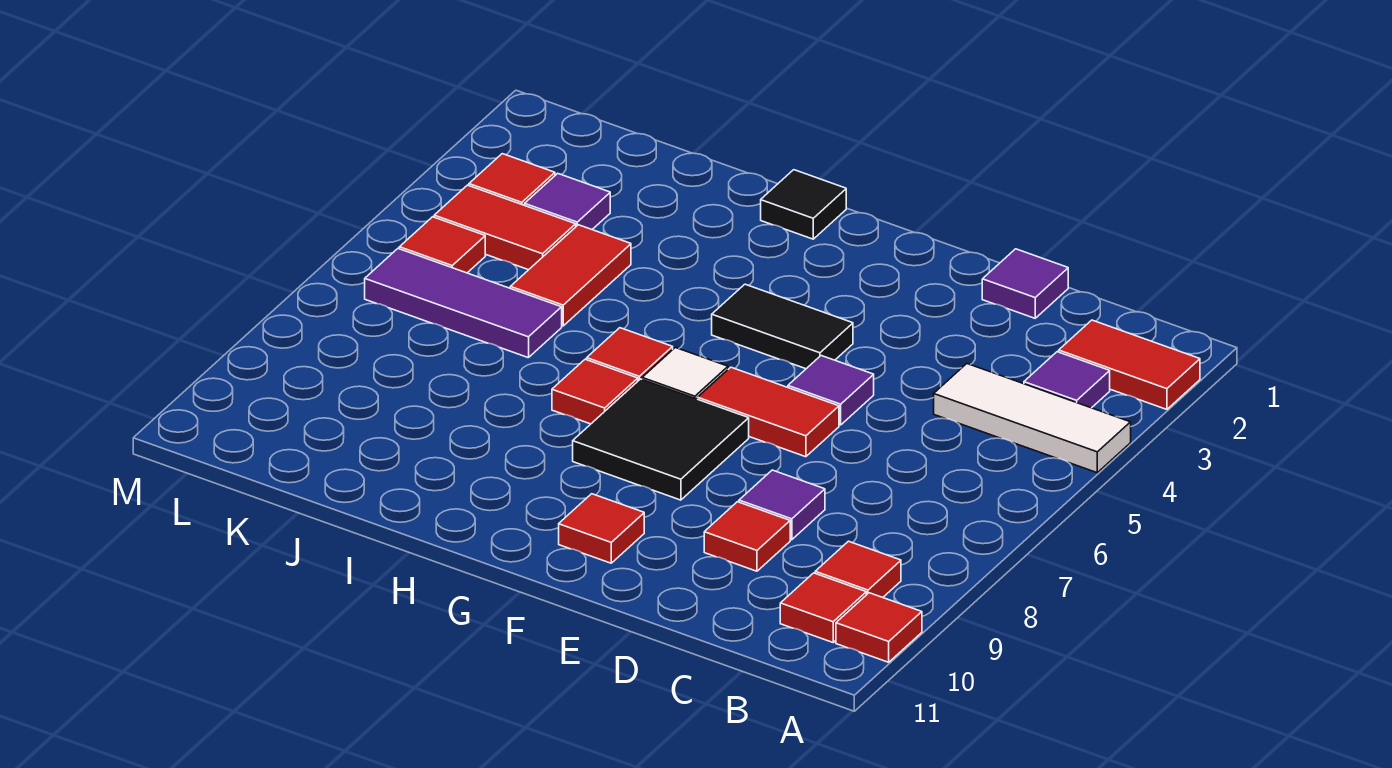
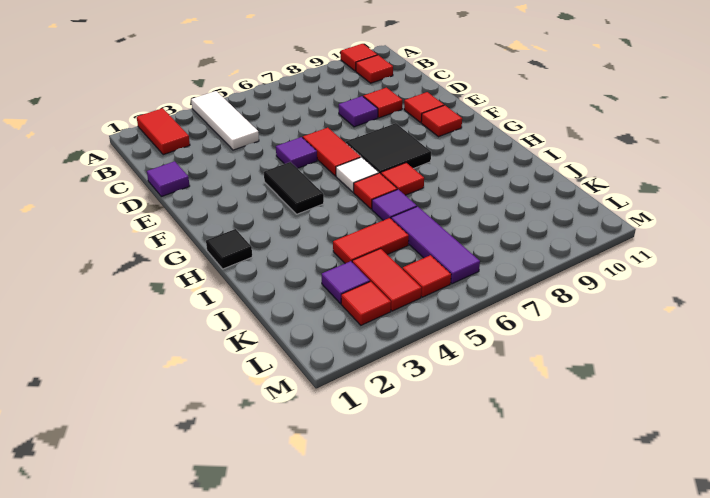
purple tile B3 level 1 -> purple tile I6 level 1
red tile B9 level 1 -> red tile E10 level 1

